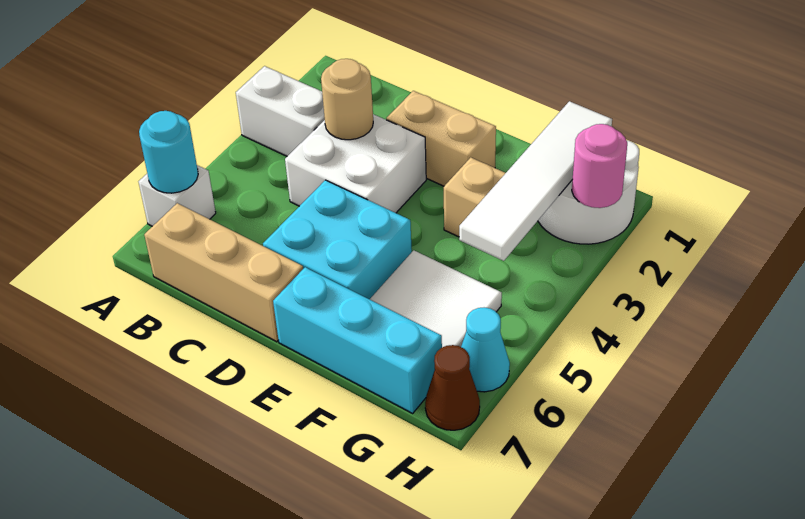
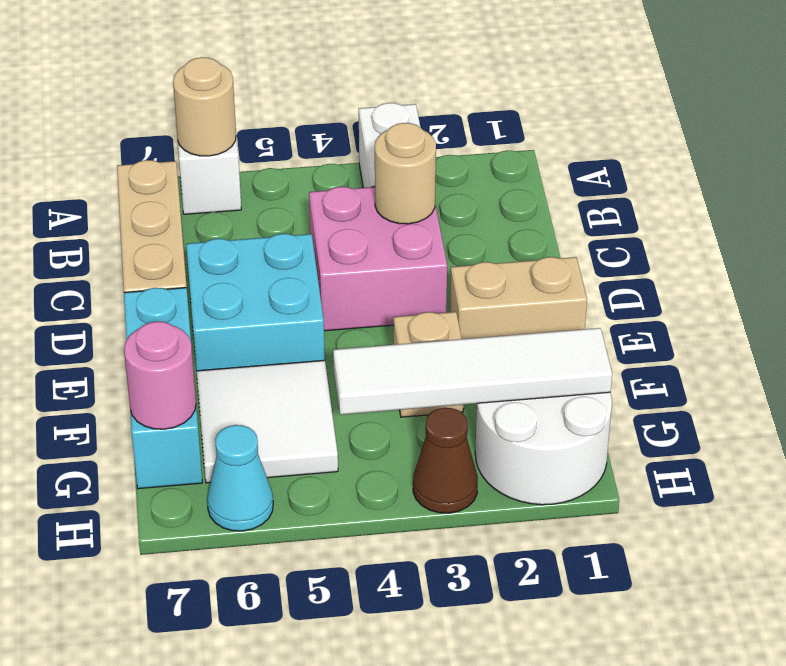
cyan round brick A6 level 2 -> tan round brick A6 level 2
white brick C3:D4 level 1 -> pink brick C3:D4 level 1
tan brick D2:E2 level 1 -> tan brick E1:E2 level 1
pink round brick H2 level 2 -> pink round brick G7 level 2
brown cone H7 level 1 -> brown cone H3 level 1

